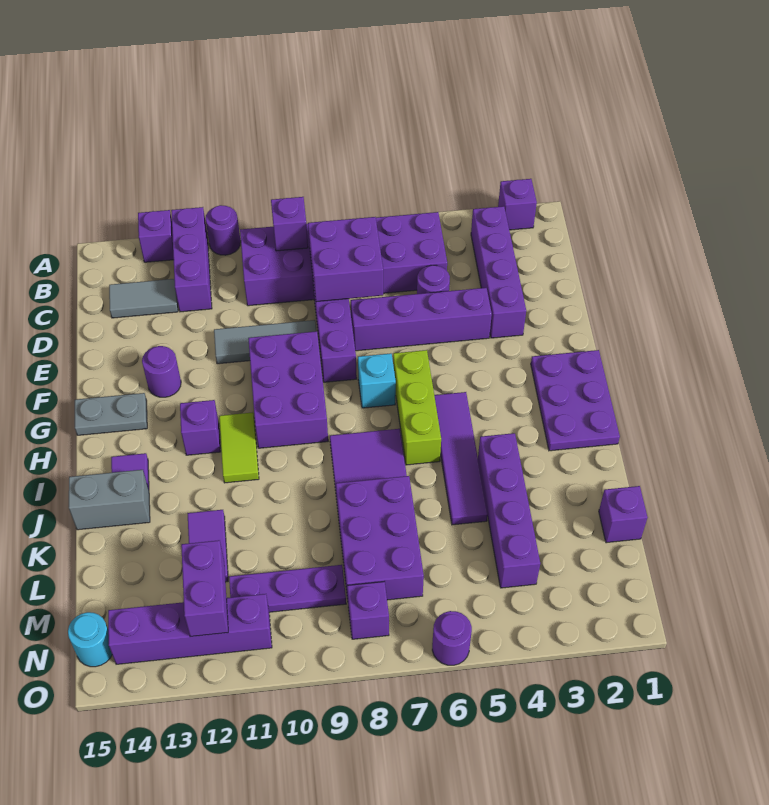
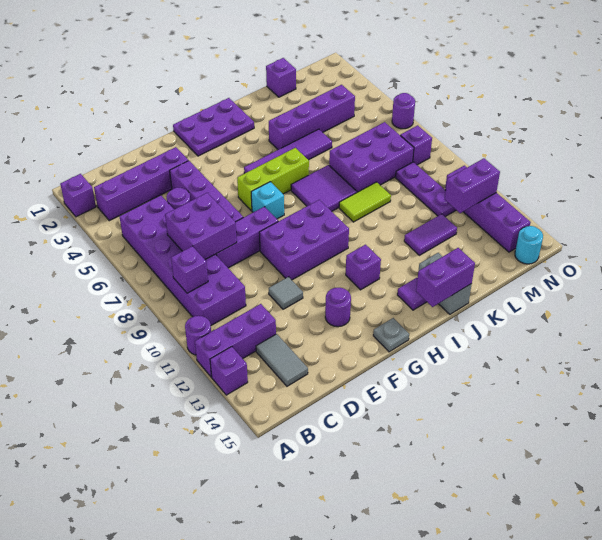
grey tile E9:E11 level 1 -> grey tile E11 level 1
grey plate G14:G15 level 1 -> grey plate G15 level 1
lime tile H11:I11 level 1 -> lime tile J9:K9 level 1
none -> purple brick I15:J15 level 2

